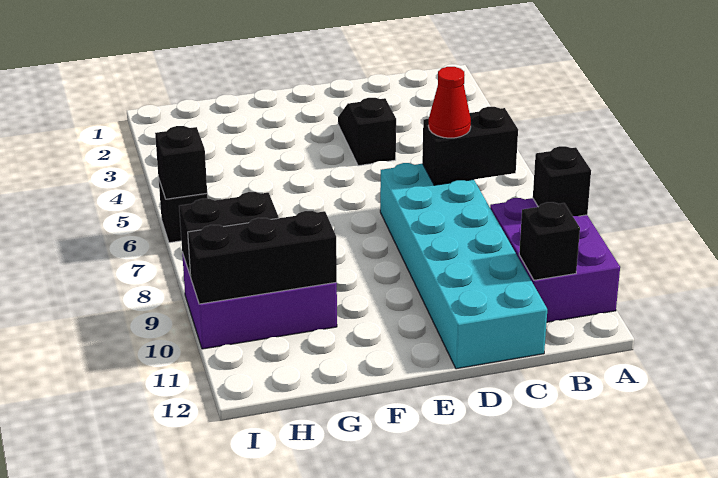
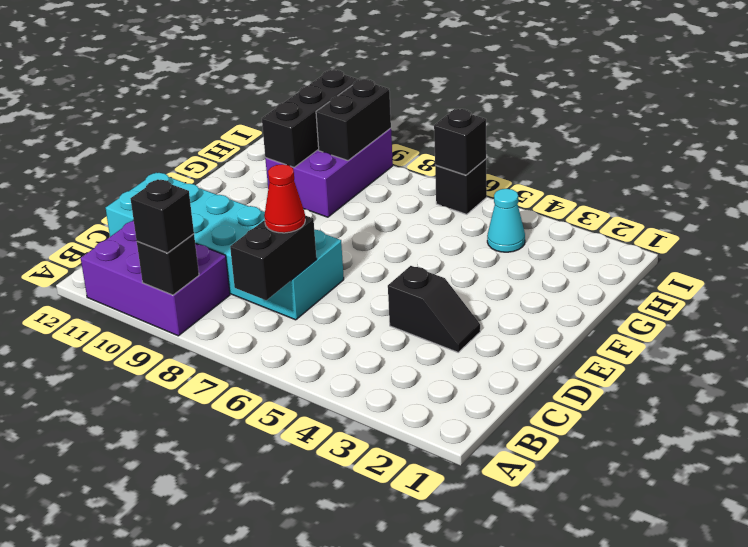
black brick B11 level 2 -> black brick A9 level 3
none -> cyan cone H4 level 1

